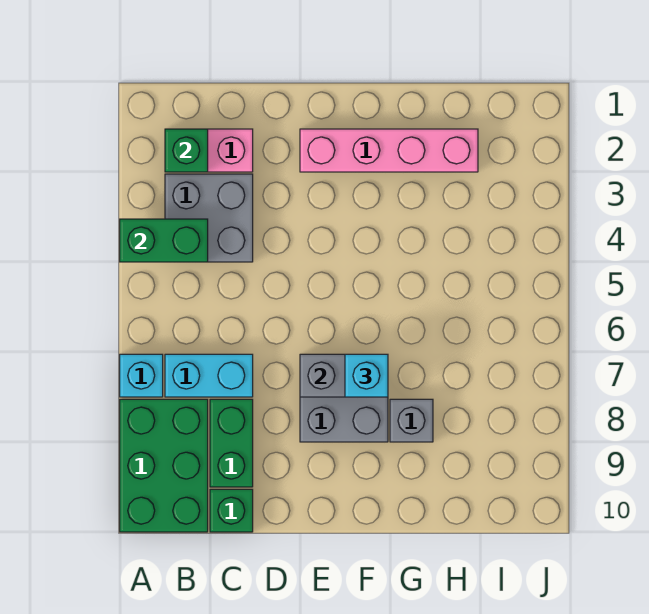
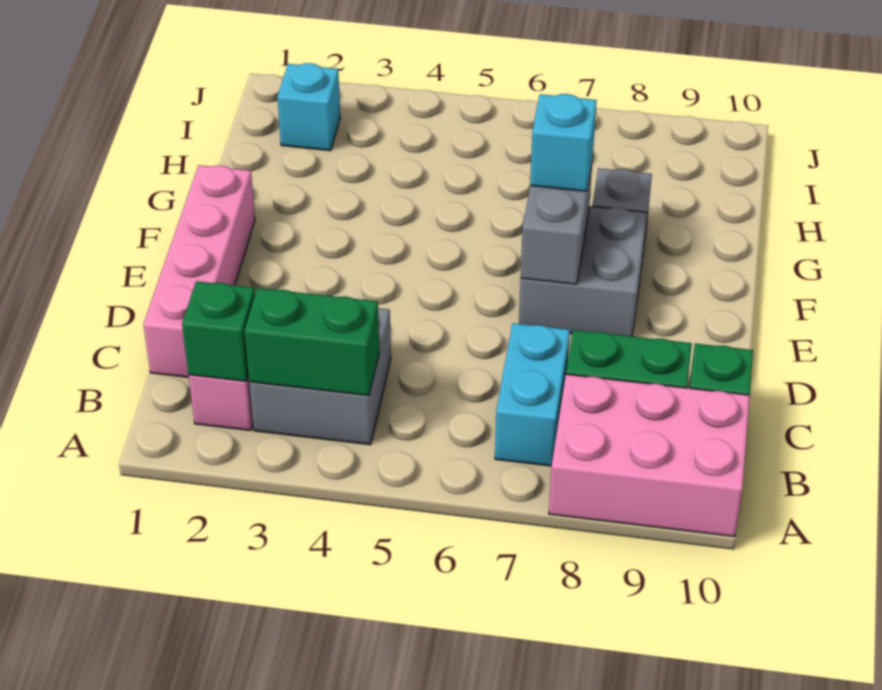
green brick A4:B4 level 2 -> green brick B3:B4 level 2
cyan brick A7 level 1 -> cyan brick I2 level 1
green brick A8:B10 level 1 -> pink brick A8:B10 level 1
pink brick E2:H2 level 1 -> pink brick C1:F1 level 1

